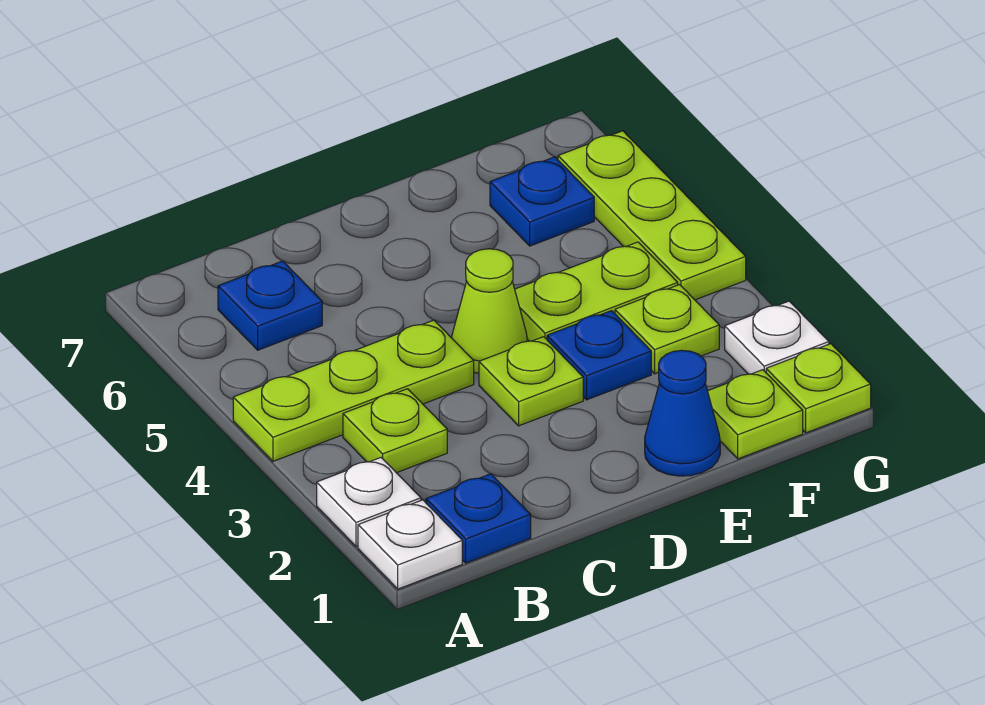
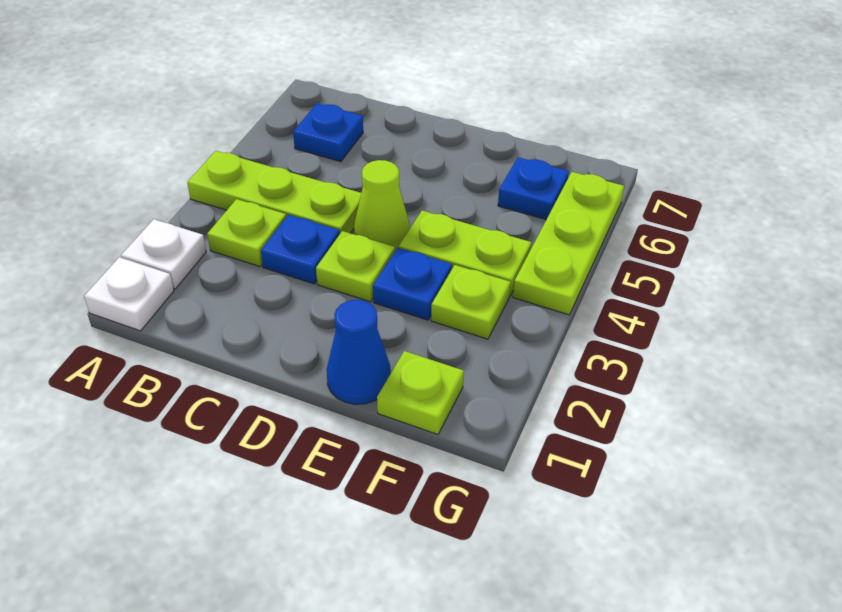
blue plate B1 level 1 -> blue plate C3 level 1
lime plate G1 level 1 -> none
white plate G2 level 1 -> none

